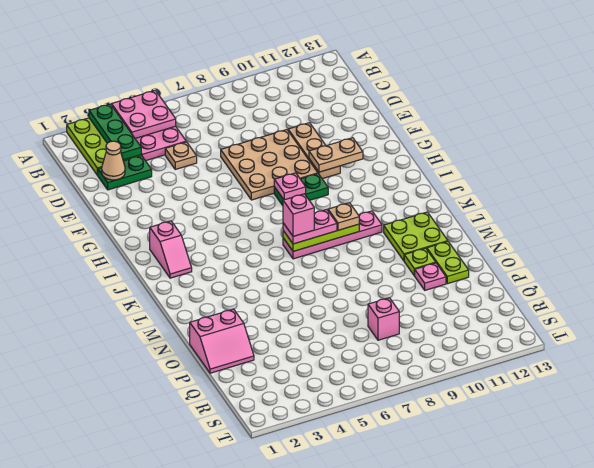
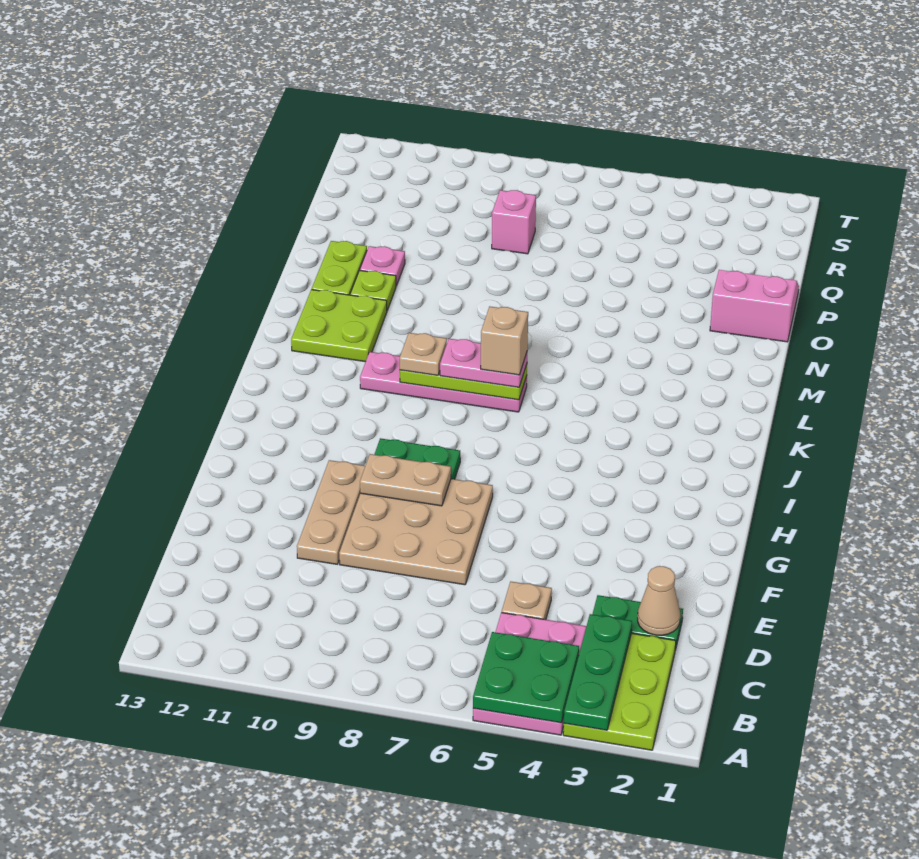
pink plate A4:B5 level 2 -> green plate A4:B5 level 2
tan plate G10:G11 level 2 -> tan plate G8:G9 level 2
pink plate H8 level 2 -> none
pink slope I2:J2 level 1 top I -> none
pink brick K7 level 4 -> tan brick K7 level 4

